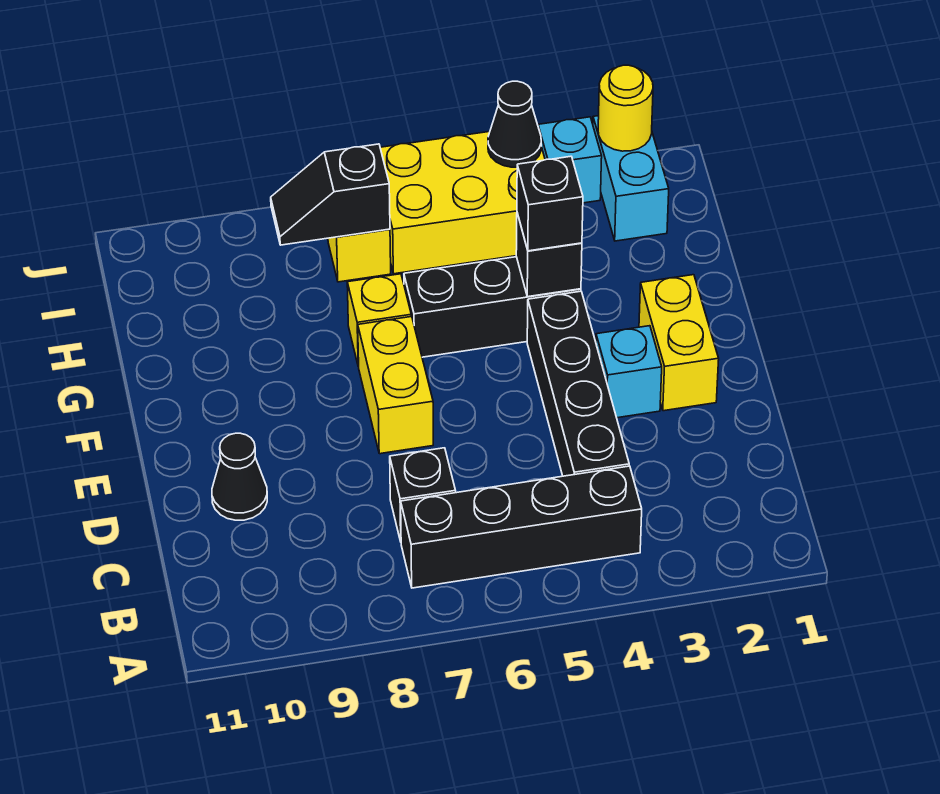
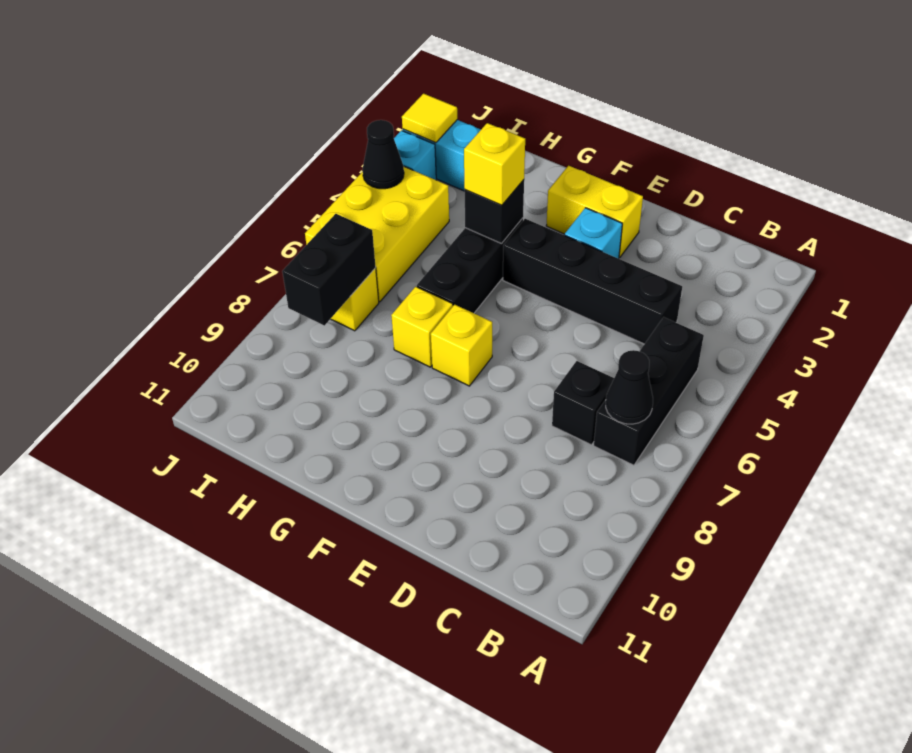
black brick B4:B7 level 1 -> black brick B5:B7 level 1
black cone D10 level 1 -> black cone B7 level 2
yellow brick E7:F7 level 1 -> yellow brick F7 level 1
black brick G4 level 3 -> yellow brick G4 level 3
black slope I7:I8 level 2 top 7 -> black brick I7:I8 level 2
yellow round brick J2 level 2 -> yellow tile J2 level 2

